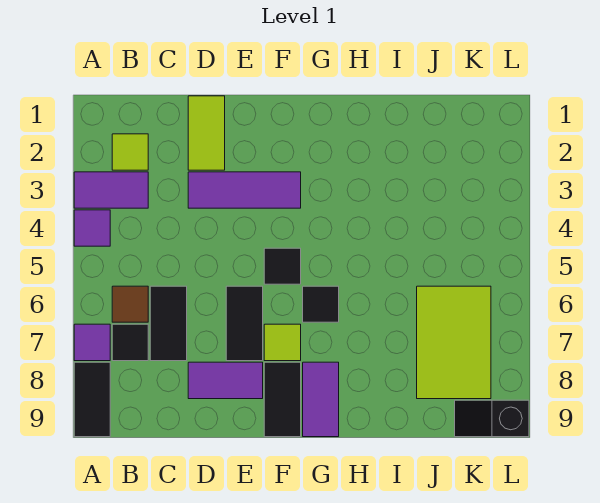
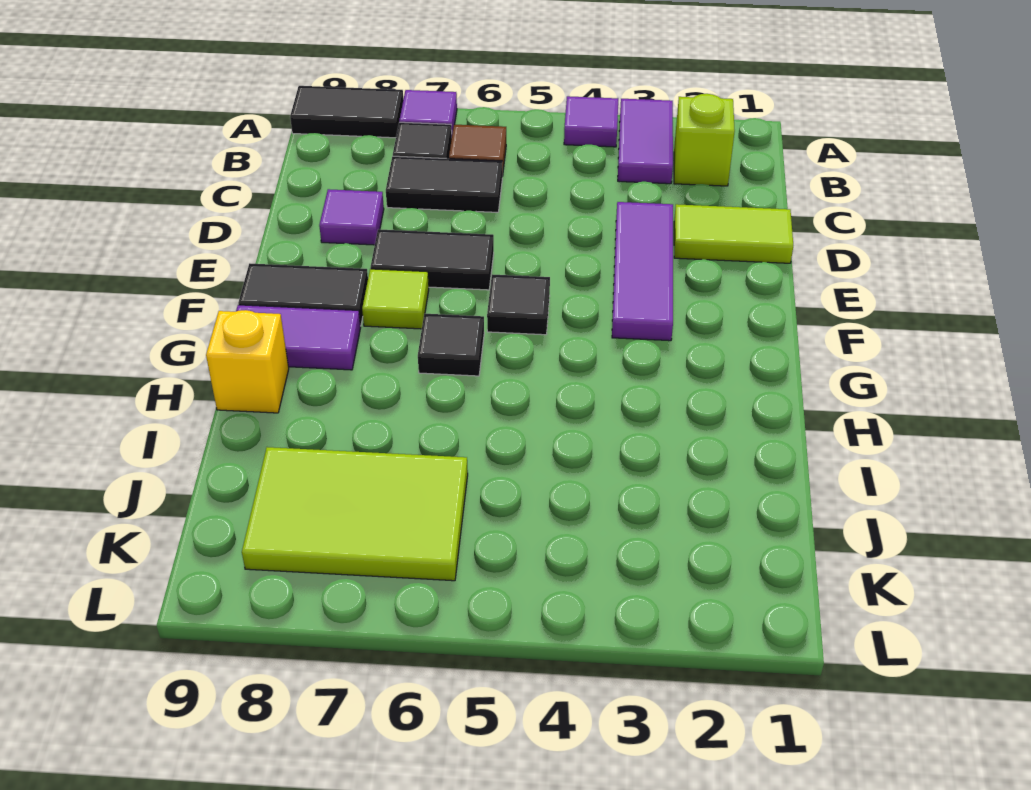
lime tile B2 level 1 -> lime brick B2 level 1
purple tile D8:E8 level 1 -> purple tile D8 level 1
none -> yellow brick H9 level 1
black slope K9:L9 level 1 top L -> none

